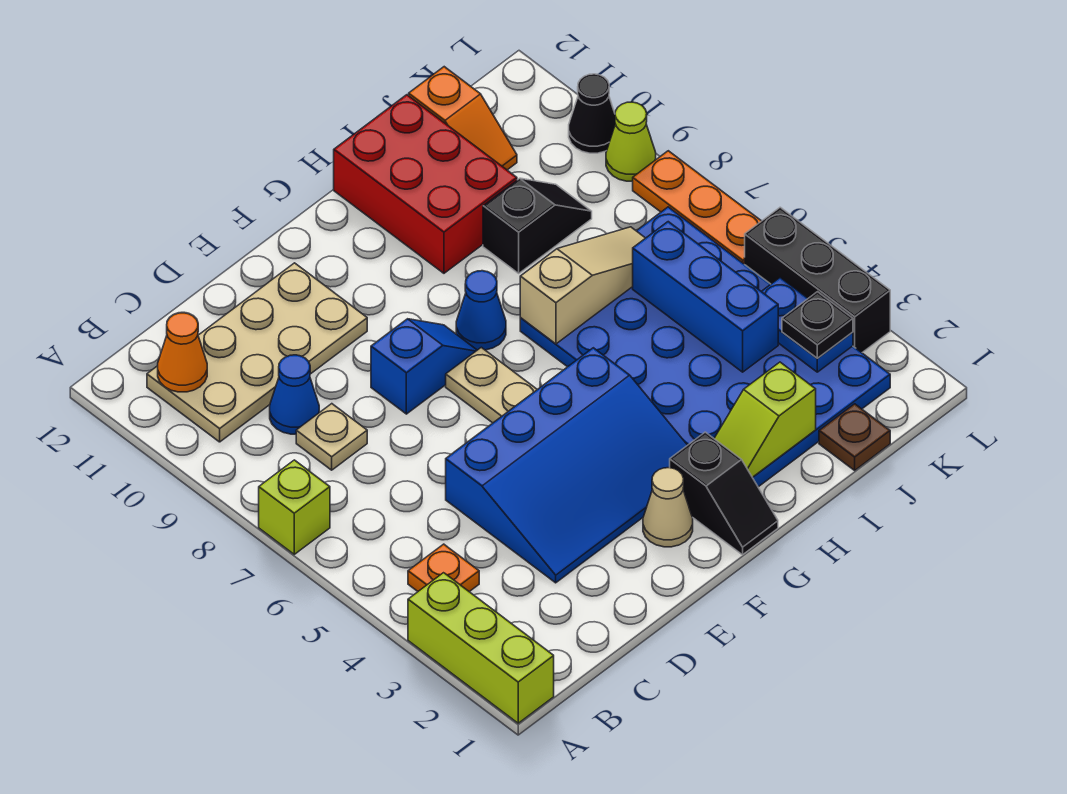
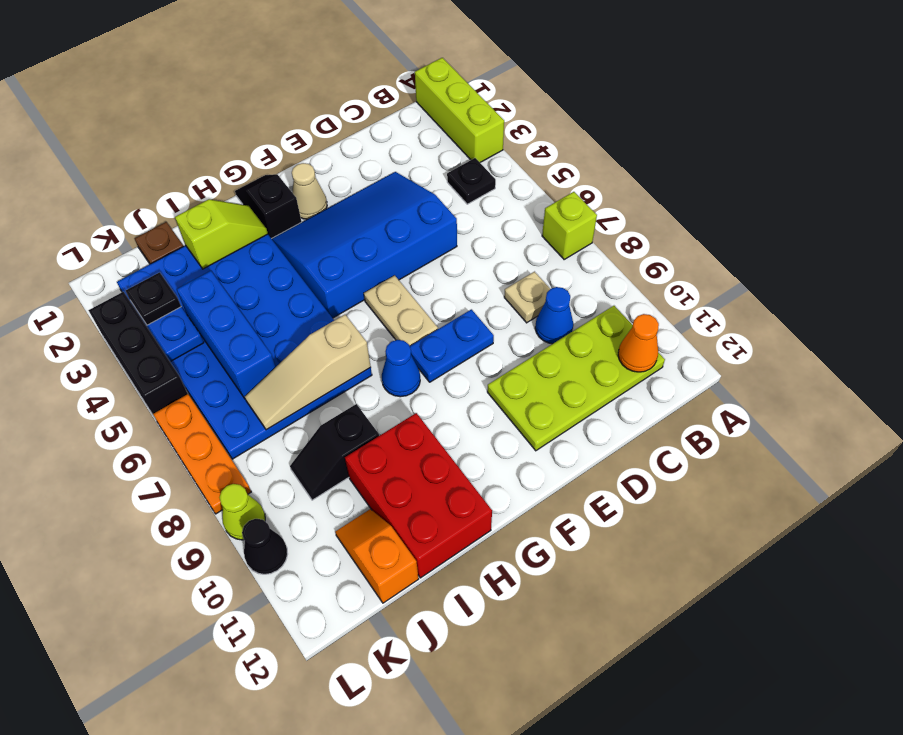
orange plate B4 level 1 -> black plate B4 level 1
tan plate B10:E11 level 1 -> lime plate B10:E11 level 1
blue slope E8:F8 level 1 top E -> blue plate E8:F8 level 1

